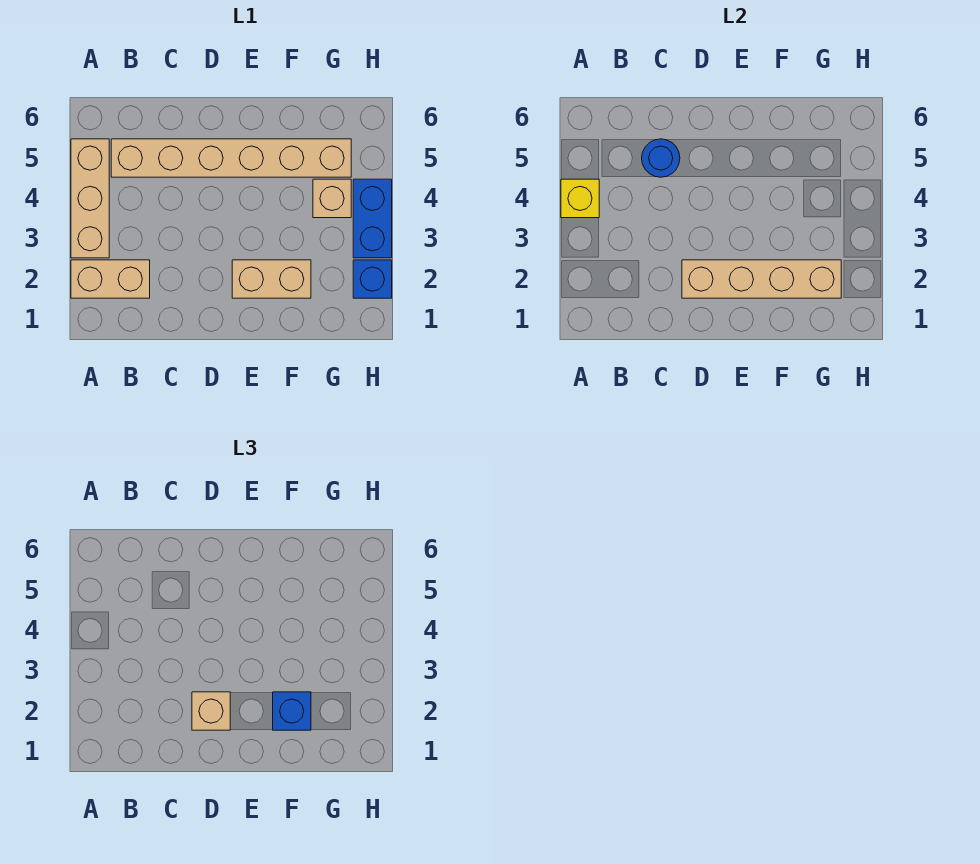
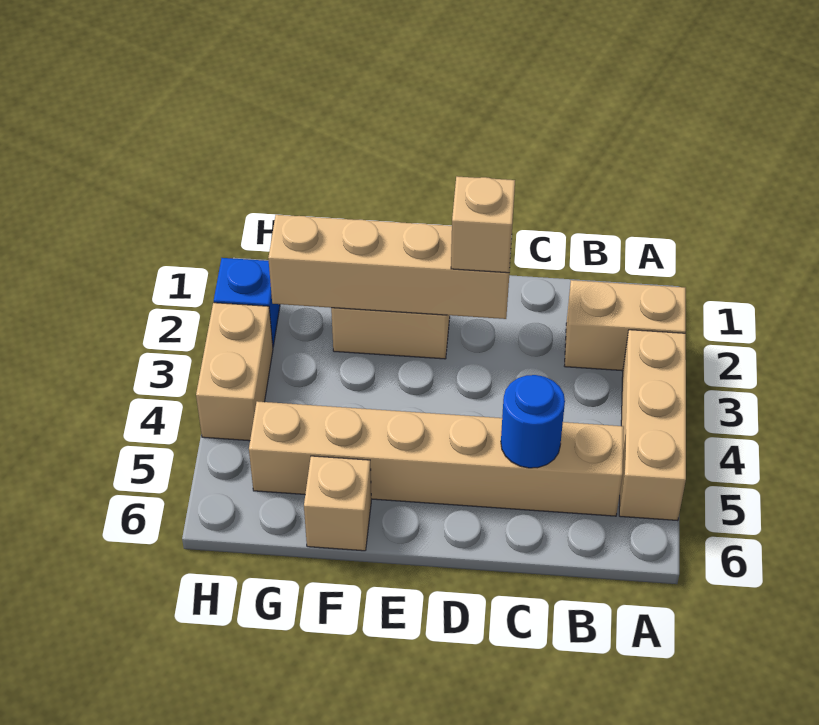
yellow brick A4 level 2 -> none
blue brick F2 level 3 -> none
tan brick G4 level 1 -> tan brick F6 level 1
blue brick H3:H4 level 1 -> tan brick H3:H4 level 1

